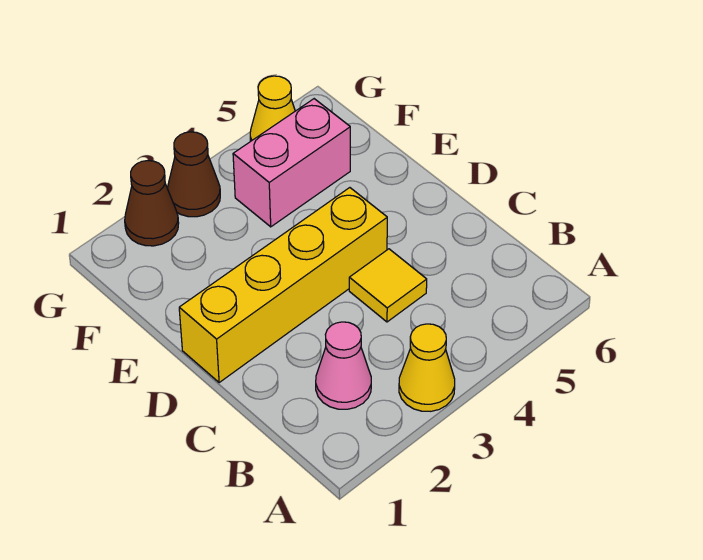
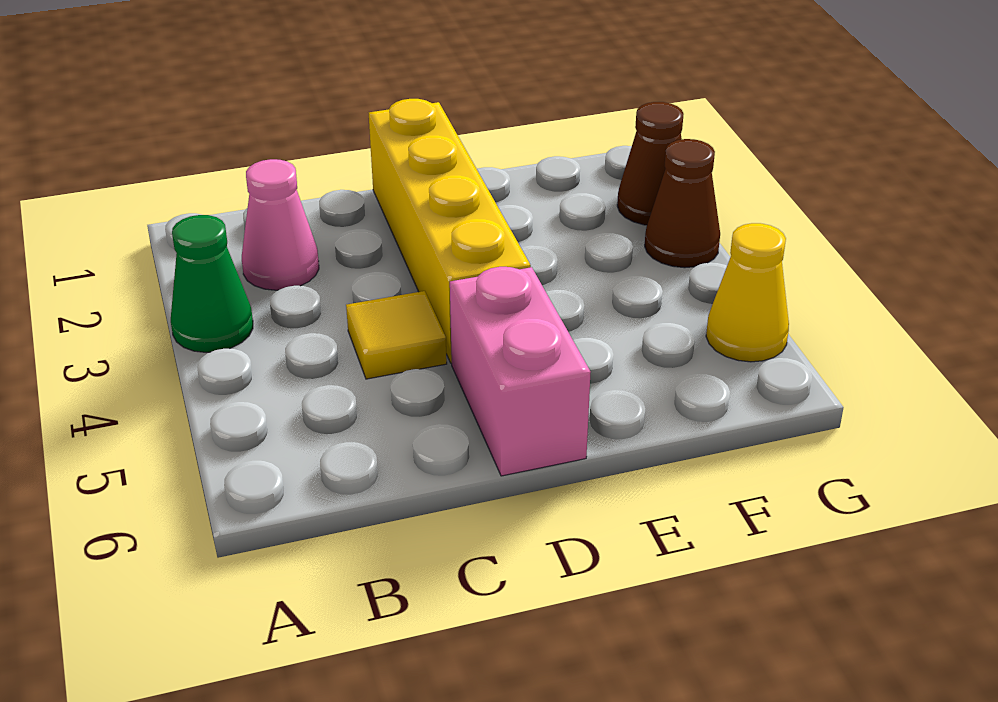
yellow cone A3 level 1 -> green cone A3 level 1
pink brick F4:F5 level 1 -> pink brick D5:D6 level 1

